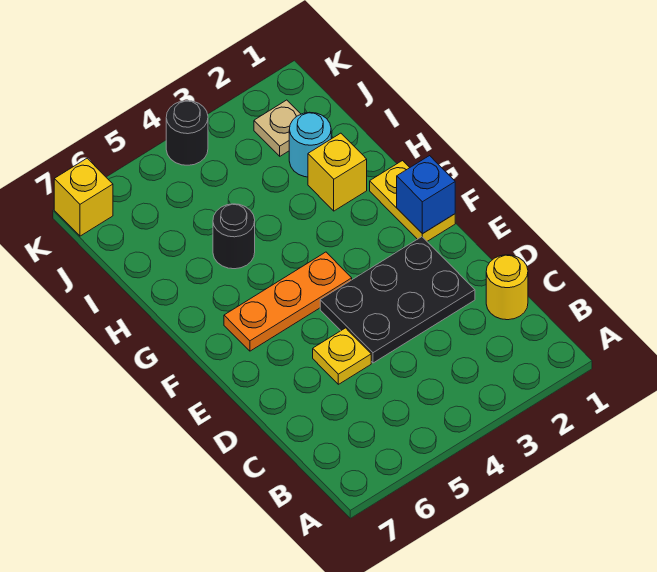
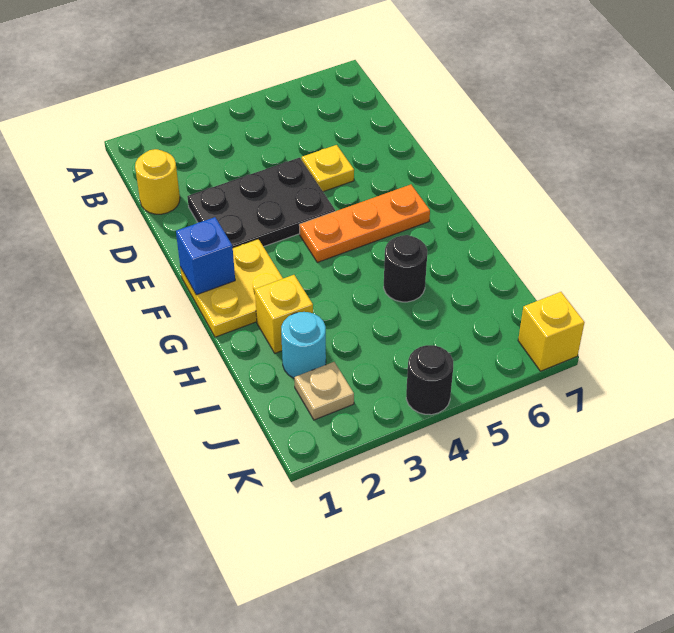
yellow plate F1:G1 level 1 -> yellow plate F1:G2 level 1

